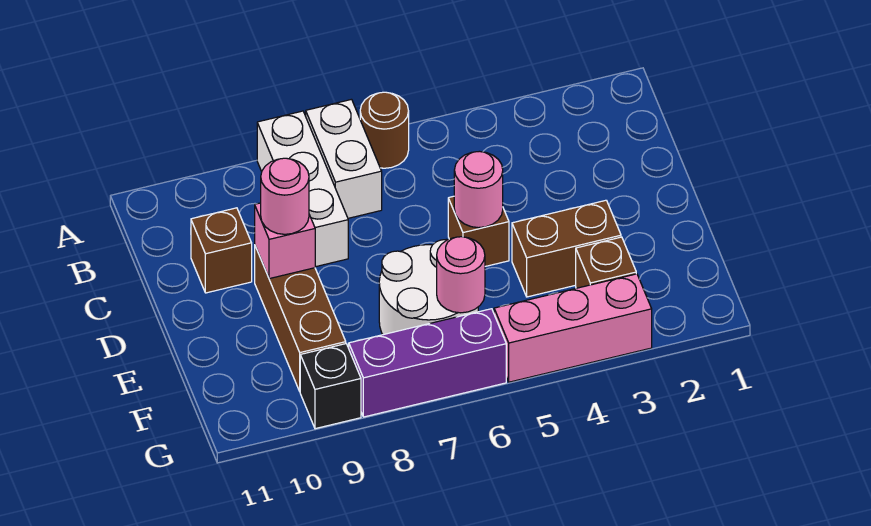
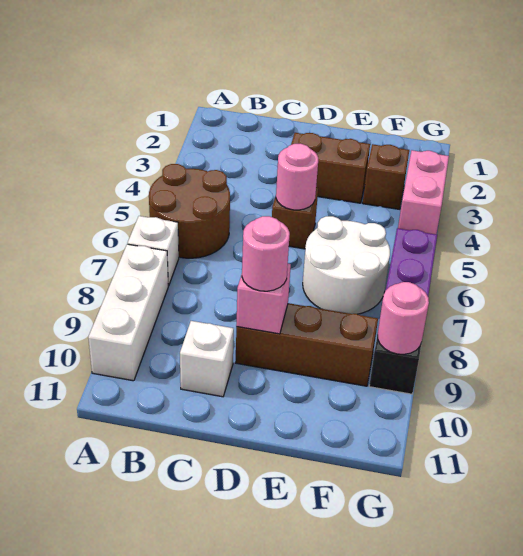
brown round brick A6 level 1 -> brown round brick A5:B6 level 1
white brick A7:B7 level 1 -> white brick A7 level 1
white brick A8:C8 level 1 -> white brick A8:A10 level 1
brown brick C10 level 1 -> white brick C10 level 1
brown brick E3:E4 level 1 -> brown brick D3:E3 level 1
pink round brick F6 level 2 -> pink round brick G9 level 2
pink brick G3:G5 level 1 -> pink brick G3:G4 level 1

